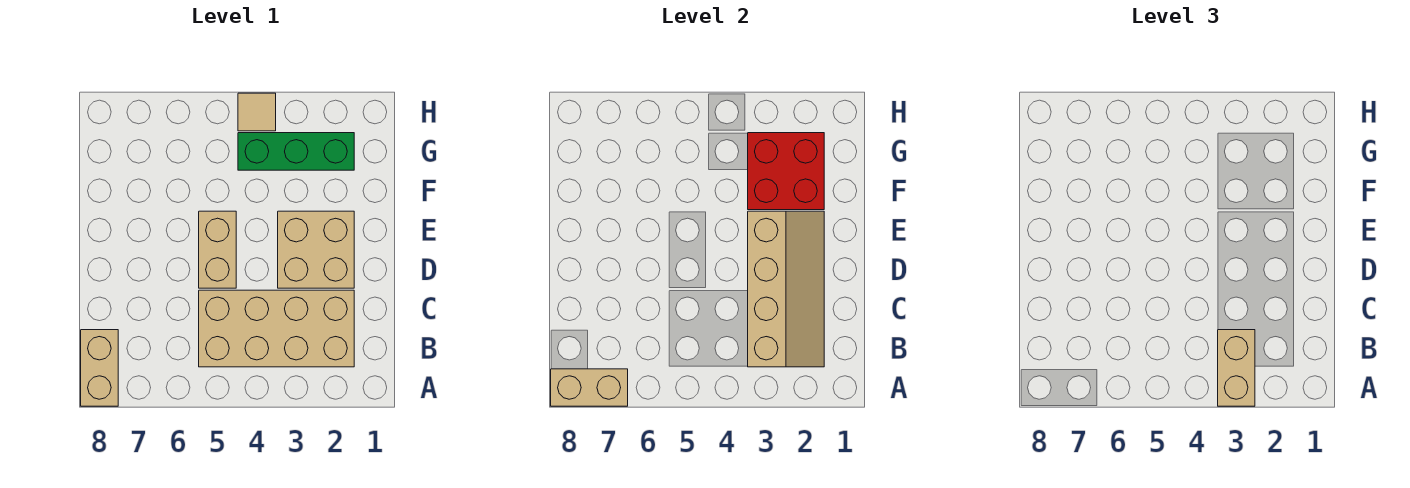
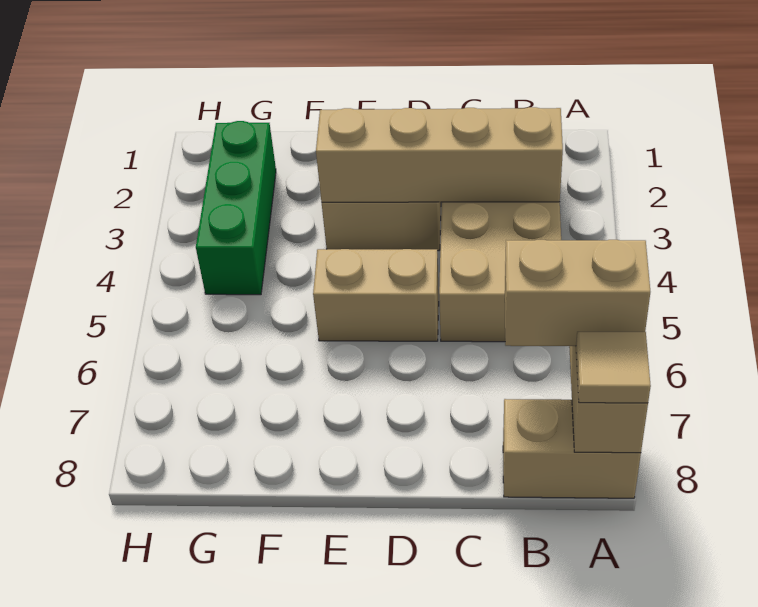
tan brick A3:B3 level 3 -> tan brick A7:B7 level 3
red brick F2:G3 level 2 -> none
tan tile H4 level 1 -> tan tile A8 level 3

